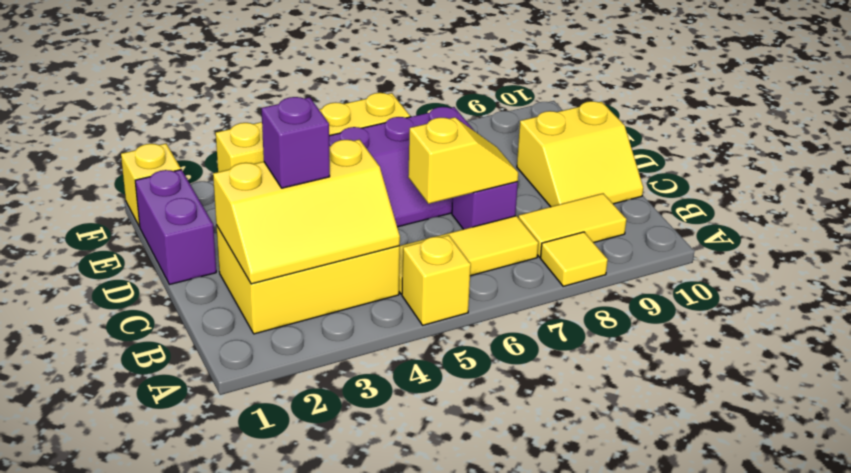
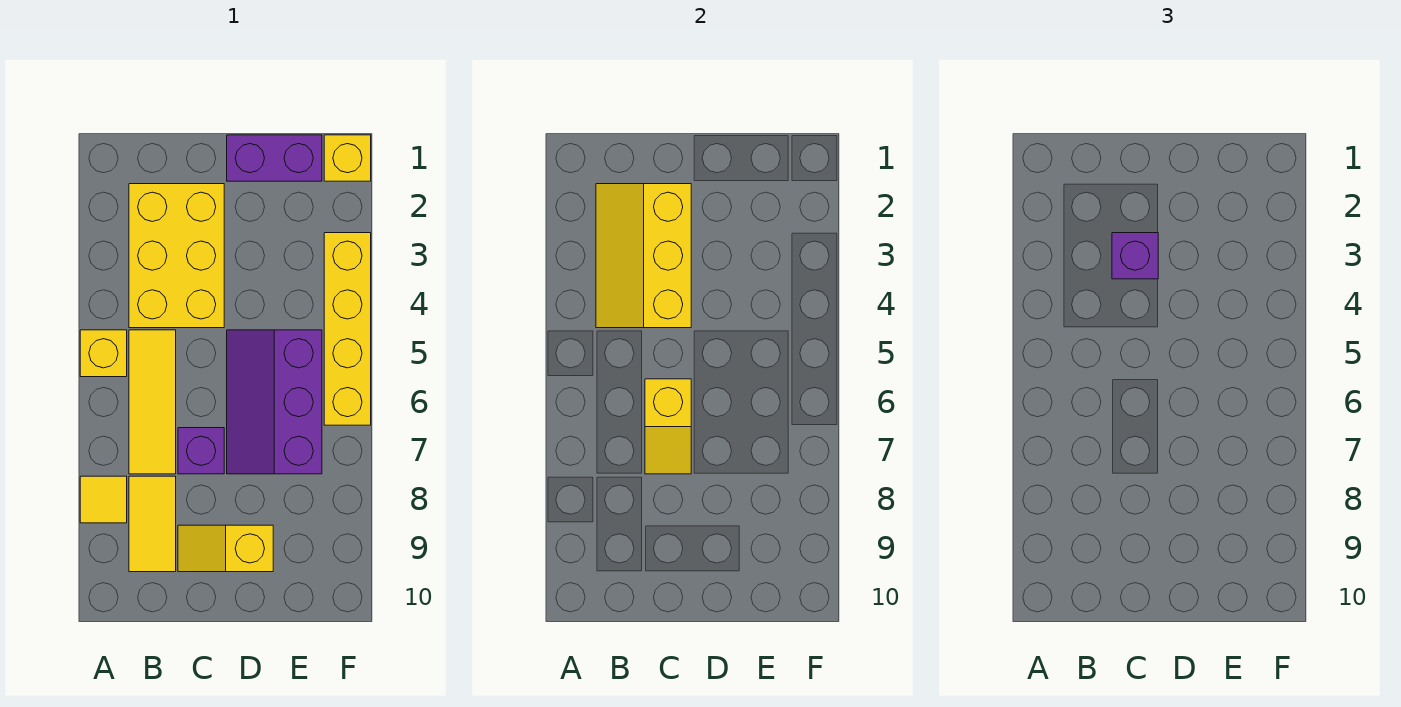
yellow slope C9:D10 level 1 top D -> yellow slope C9:D9 level 1 top D

